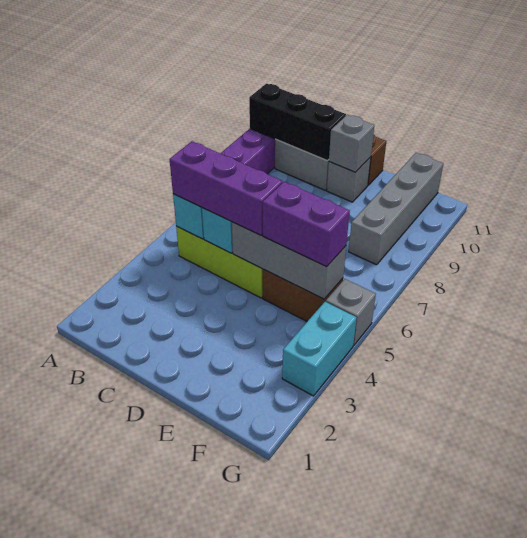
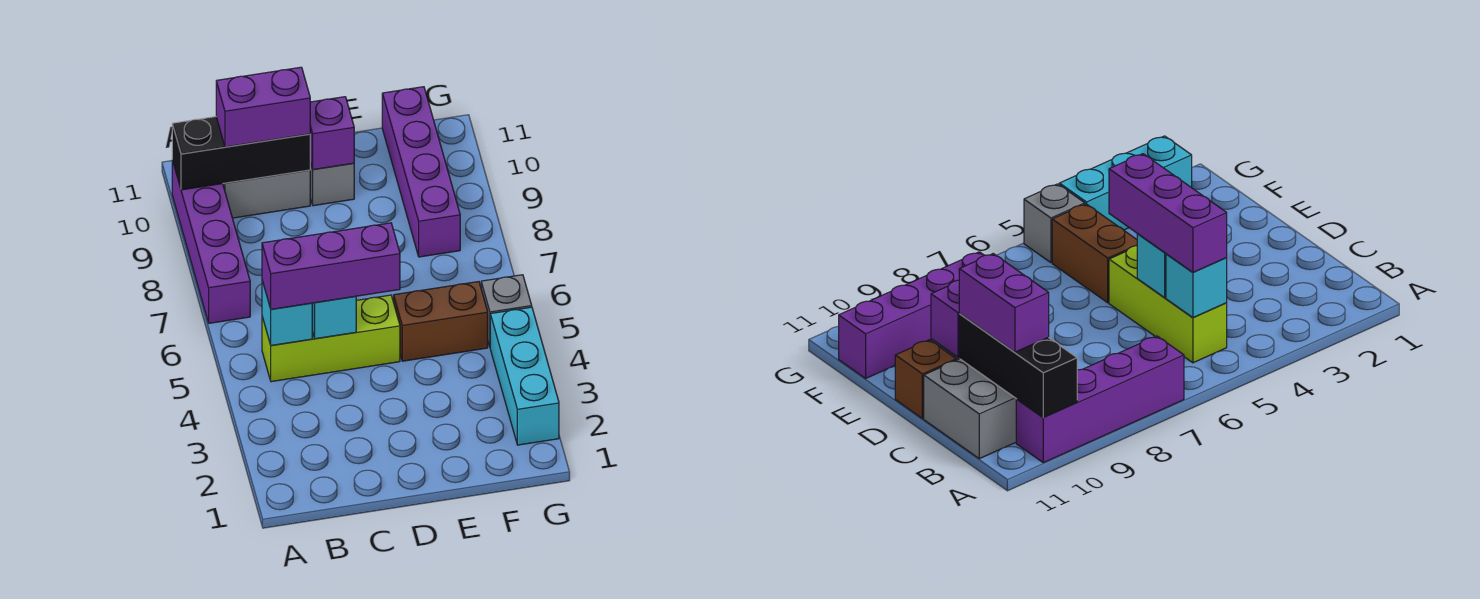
grey brick D5:F5 level 2 -> none
grey brick D10 level 2 -> purple brick D10 level 2
purple brick E5:F5 level 3 -> purple brick B10:C10 level 3
grey brick F8:F11 level 1 -> purple brick F8:F11 level 1
cyan brick G3:G4 level 1 -> cyan brick G2:G4 level 1

